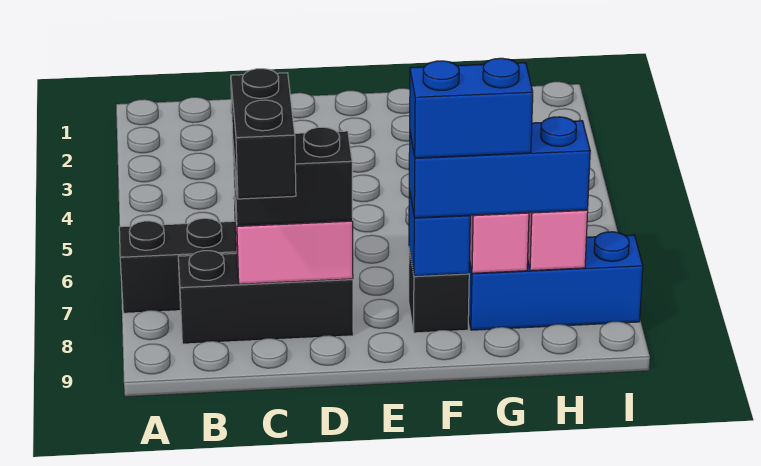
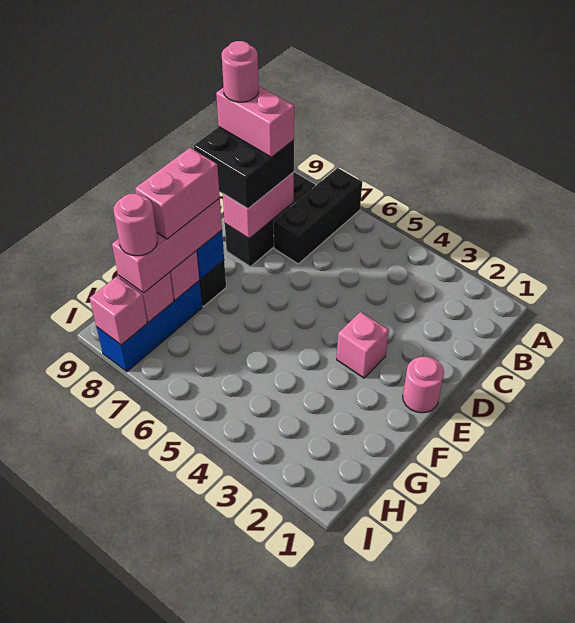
black brick C8:D8 level 3 -> black brick C8:D9 level 3
black brick C8:C9 level 4 -> pink brick C8:C9 level 4
none -> pink round brick C9 level 5
none -> pink round brick E1 level 1
none -> pink brick E3 level 1
blue brick F8:H8 level 3 -> pink brick F8:H8 level 3
blue brick F8:G8 level 4 -> pink brick F8:G8 level 4
none -> pink round brick H8 level 4
none -> pink brick I8 level 2

